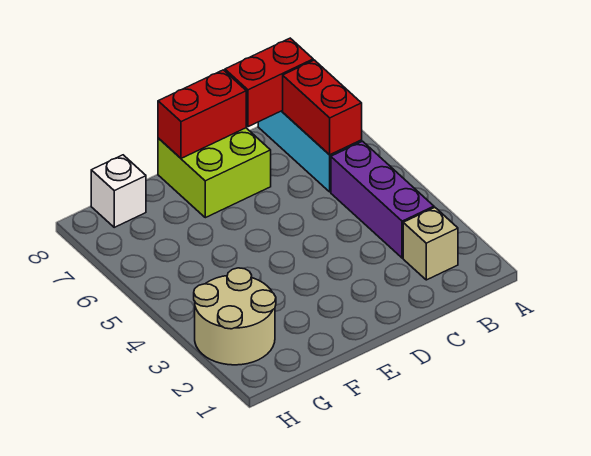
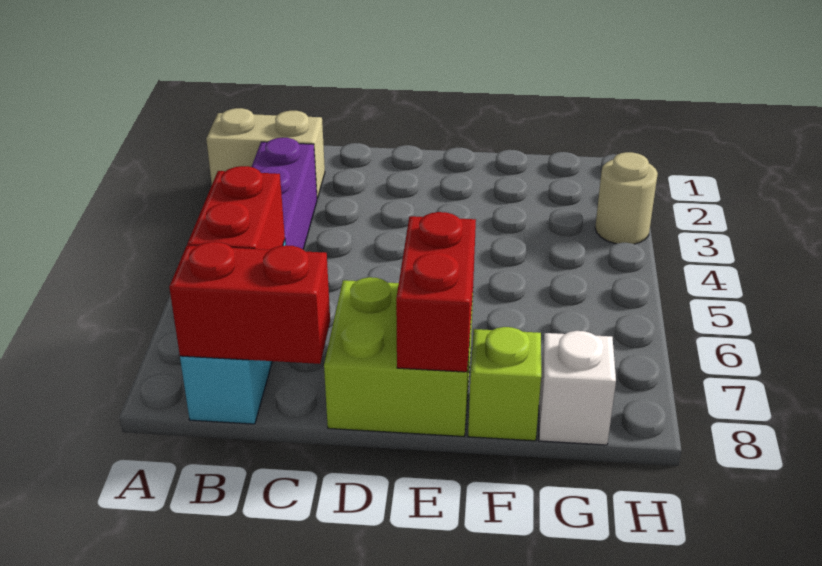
tan brick B2 level 1 -> tan brick A2:B2 level 1
red brick D8:E8 level 2 -> red brick E7:E8 level 2
none -> lime brick F8 level 1
tan round brick G2:H3 level 1 -> tan round brick H3 level 1

